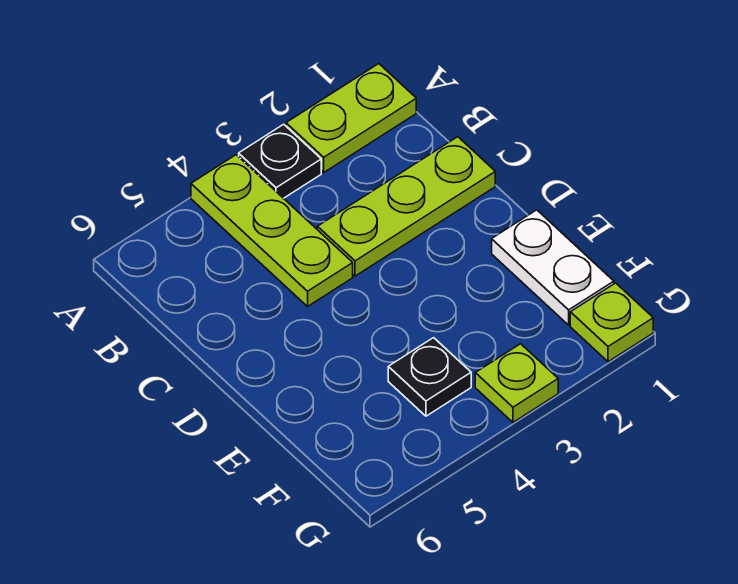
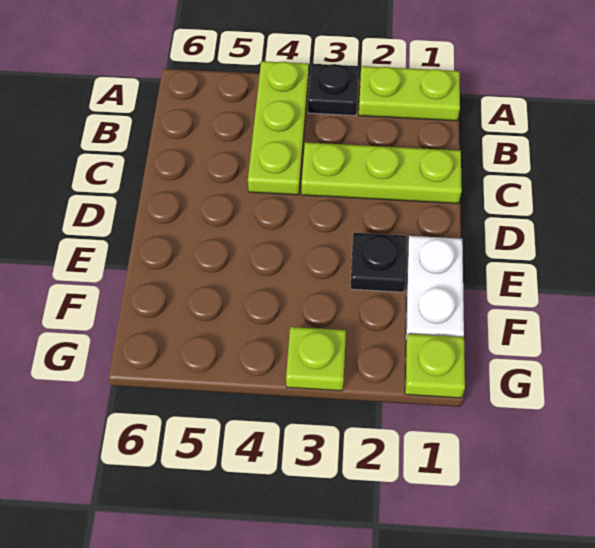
black plate F4 level 1 -> black plate E2 level 1

